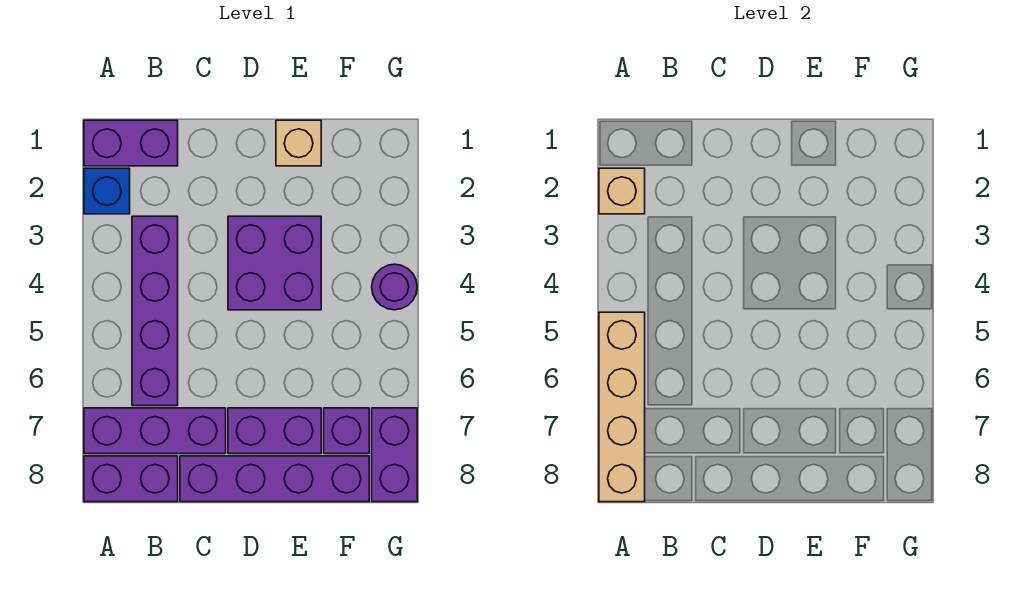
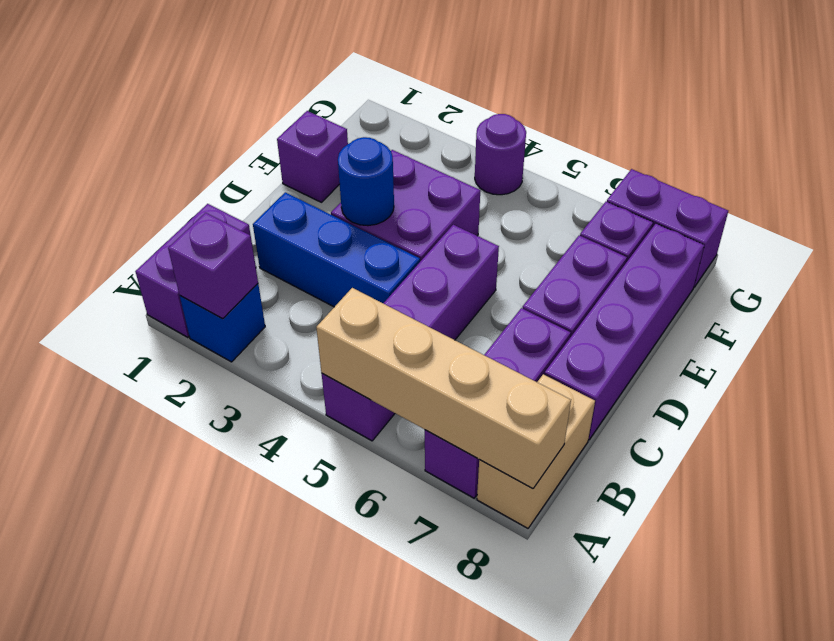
tan brick A2 level 2 -> purple brick A2 level 2
purple brick A8:B8 level 1 -> tan brick A8:B8 level 1
purple brick B3:B6 level 1 -> purple brick A5:D5 level 1
none -> blue brick C2:C4 level 1
none -> blue round brick D3 level 2
tan brick E1 level 1 -> purple brick E1 level 1

